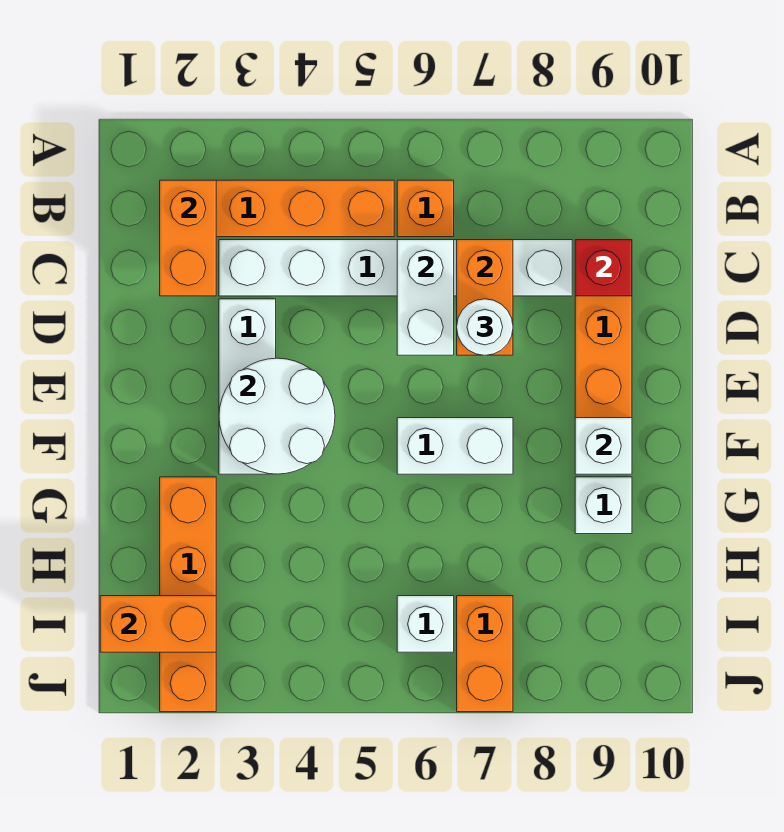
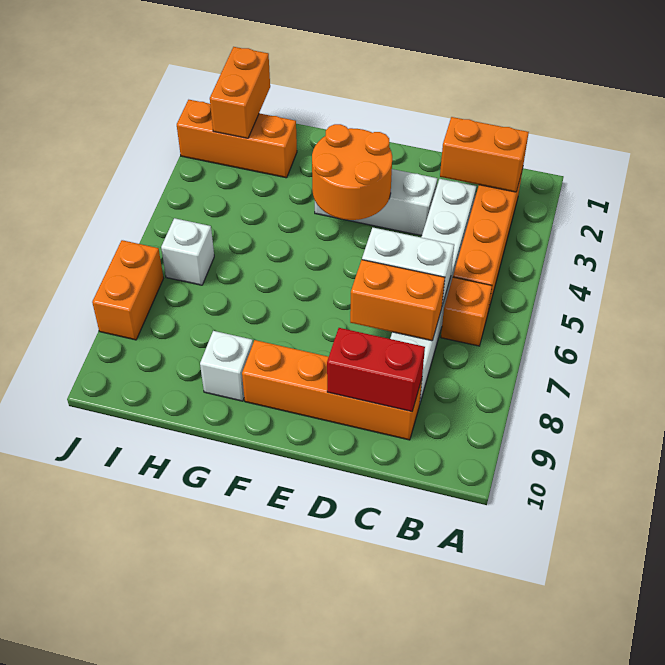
red brick C9 level 2 -> red brick C9:D9 level 2
white round brick D7 level 3 -> none
white round brick E3:F4 level 2 -> orange round brick E3:F4 level 2
white brick F6:F7 level 1 -> none
white brick F9 level 2 -> none
orange brick G2:J2 level 1 -> orange brick H2:J2 level 1
orange brick I7:J7 level 1 -> orange brick J7:J8 level 1

